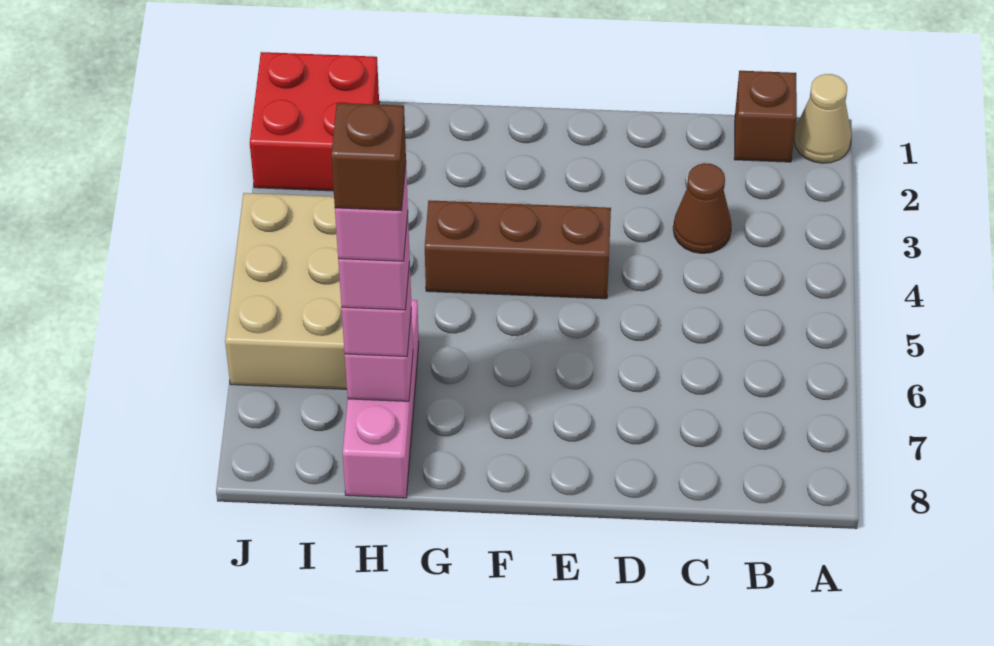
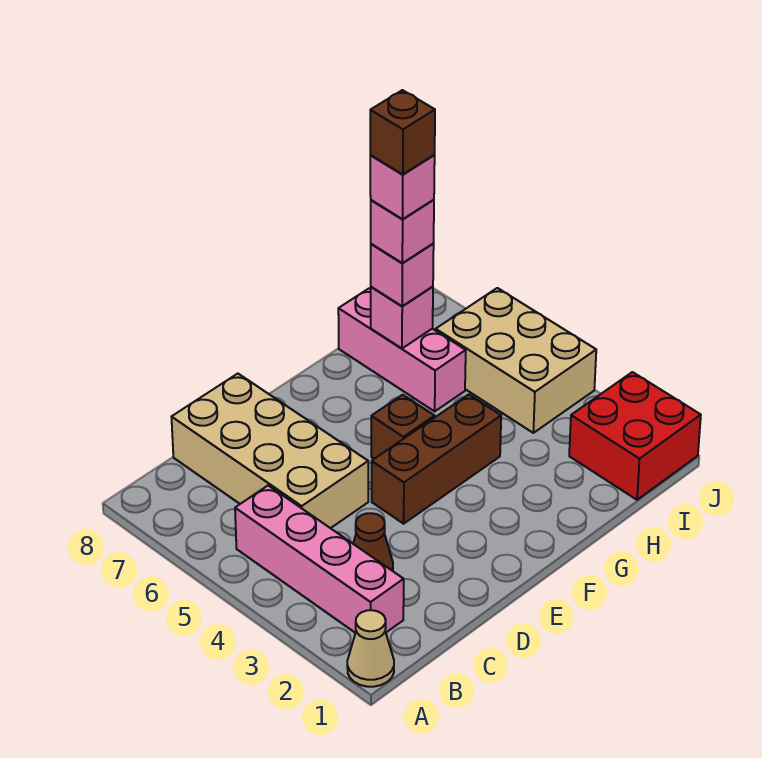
brown brick B1 level 1 -> brown brick F5 level 1
none -> pink brick B2:B5 level 1
none -> tan brick C5:D8 level 1

